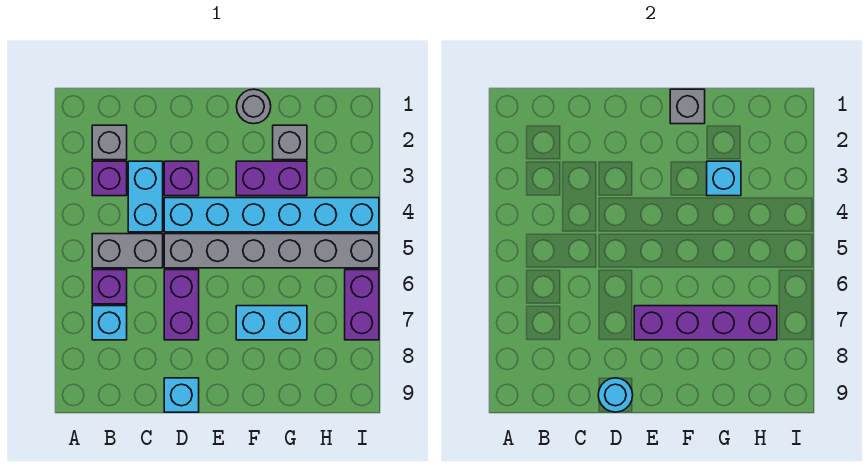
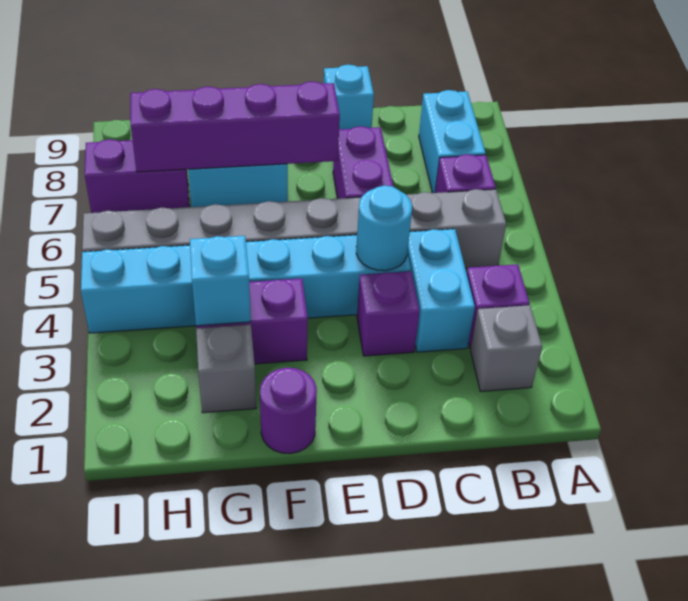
cyan brick B7 level 1 -> cyan brick B7:B8 level 1
cyan round brick D9 level 2 -> cyan round brick D4 level 2
grey round brick F1 level 1 -> purple round brick F1 level 1
grey brick F1 level 2 -> none
purple brick I6:I7 level 1 -> purple brick H7:I7 level 1

